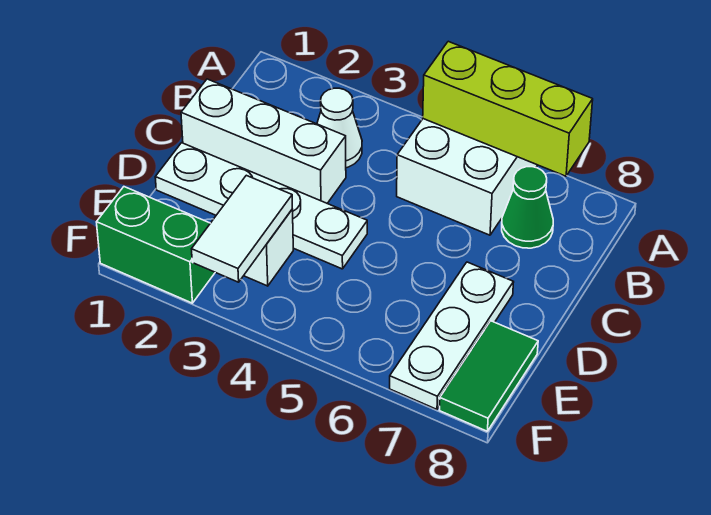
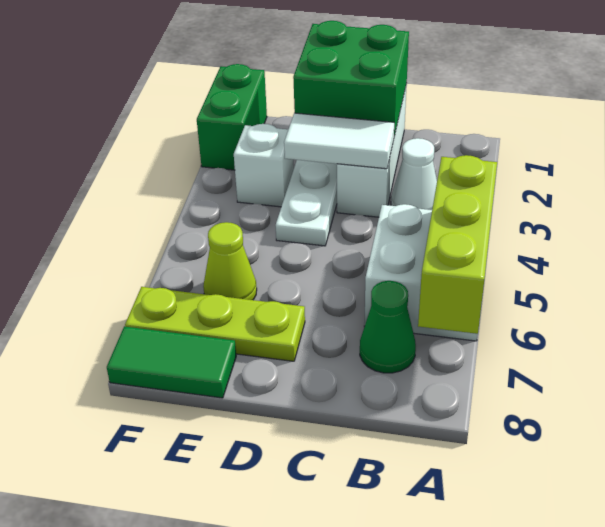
none -> green brick C1:D2 level 2
white plate D7:F7 level 1 -> lime plate D7:F7 level 1
white tile E3:F3 level 2 -> white tile C3:D3 level 2
none -> lime cone E6 level 1

